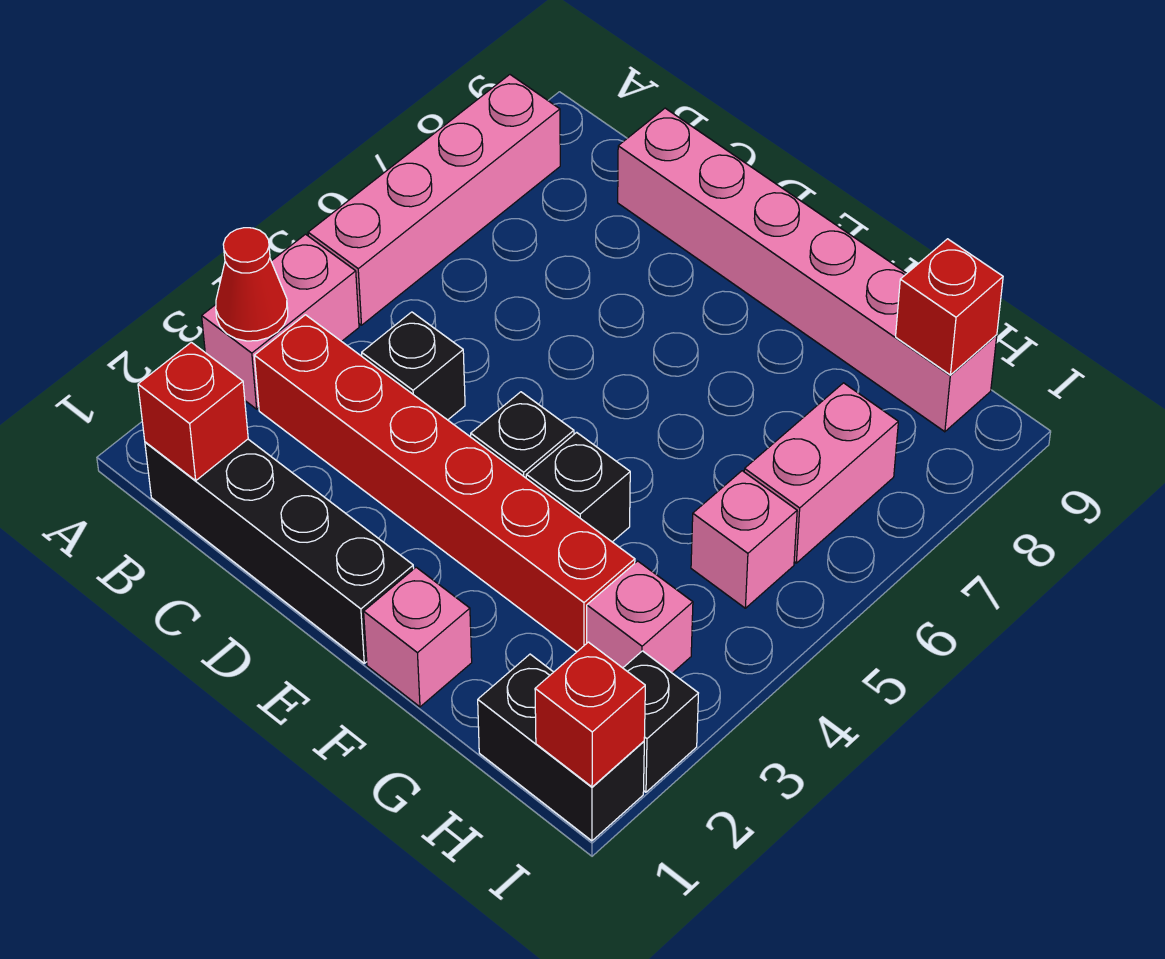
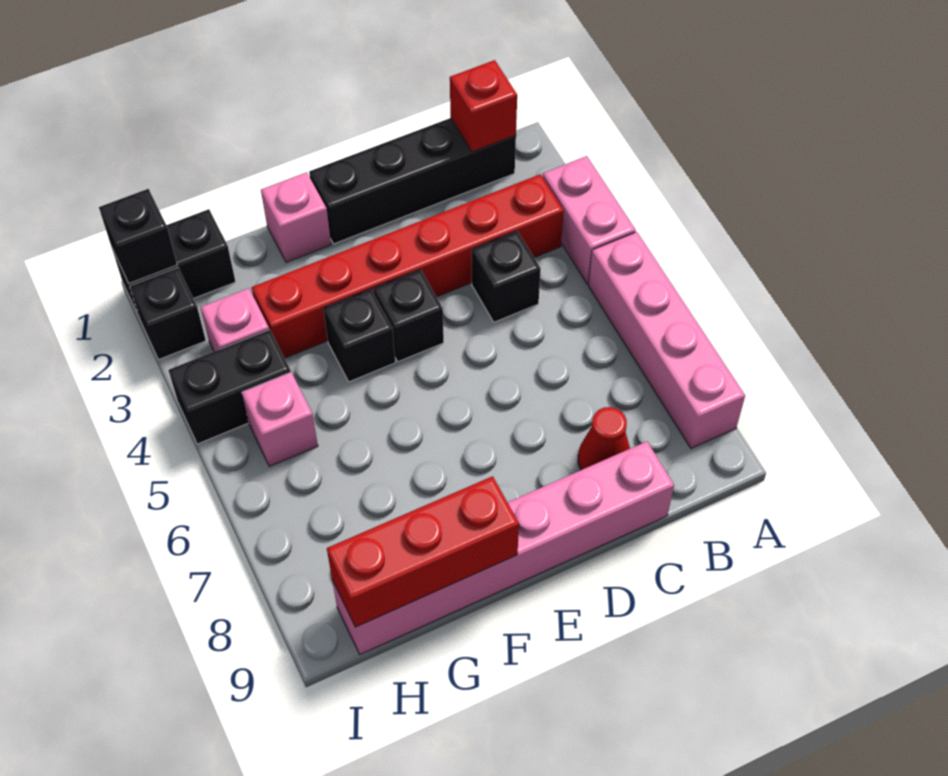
red cone A3 level 2 -> red cone C8 level 1
none -> black brick H4:I4 level 1
pink brick H6:H7 level 1 -> none
red brick H9 level 2 -> red brick F9:H9 level 2
red brick I1 level 2 -> black brick I1 level 2

